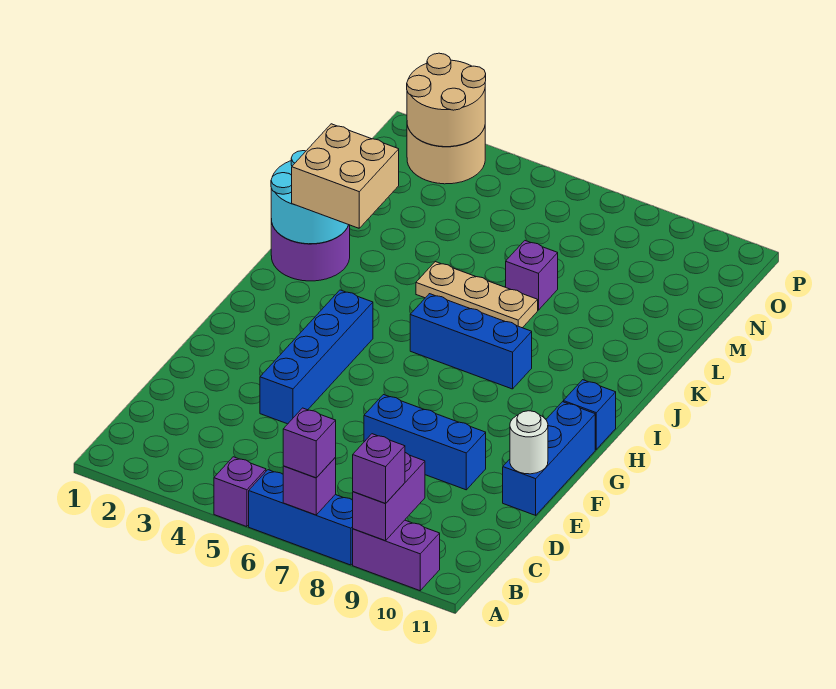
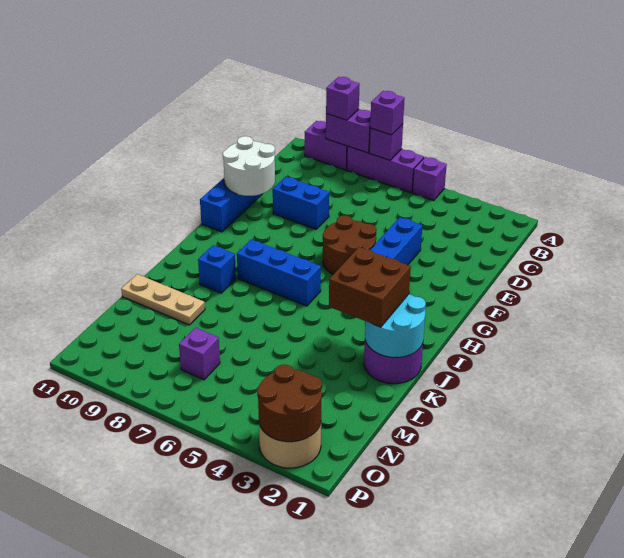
blue brick A6:A8 level 1 -> purple brick A6:A8 level 1
purple brick A9:B9 level 2 -> purple brick A8:A9 level 2
blue brick E7:E9 level 1 -> blue brick E8:E9 level 1
white round brick E11 level 2 -> white round brick E10:F11 level 2
none -> brown round brick F5:G6 level 1
blue brick H11 level 1 -> blue brick J9 level 1
tan brick J2:K3 level 3 -> brown brick J2:K3 level 3
tan plate K5:K7 level 1 -> tan plate L9:L11 level 1
purple brick L7 level 1 -> purple brick N7 level 1
tan round brick O2:P3 level 2 -> brown round brick O2:P3 level 2

